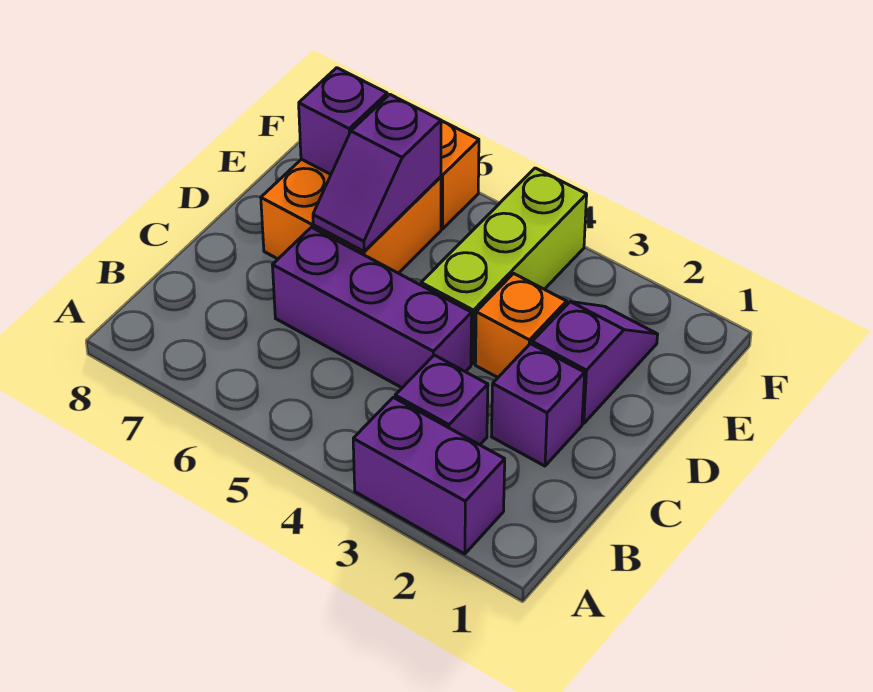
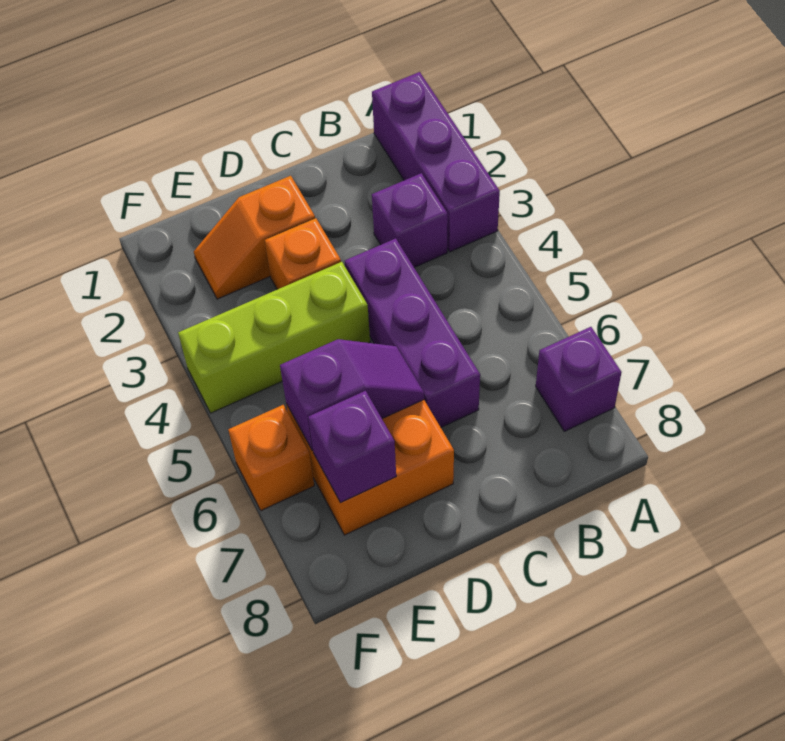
purple brick A2:A3 level 1 -> purple brick A1:A3 level 1
purple brick C2 level 1 -> purple brick A7 level 1
purple slope D2:E2 level 1 top D -> orange slope D2:E2 level 1 top D

